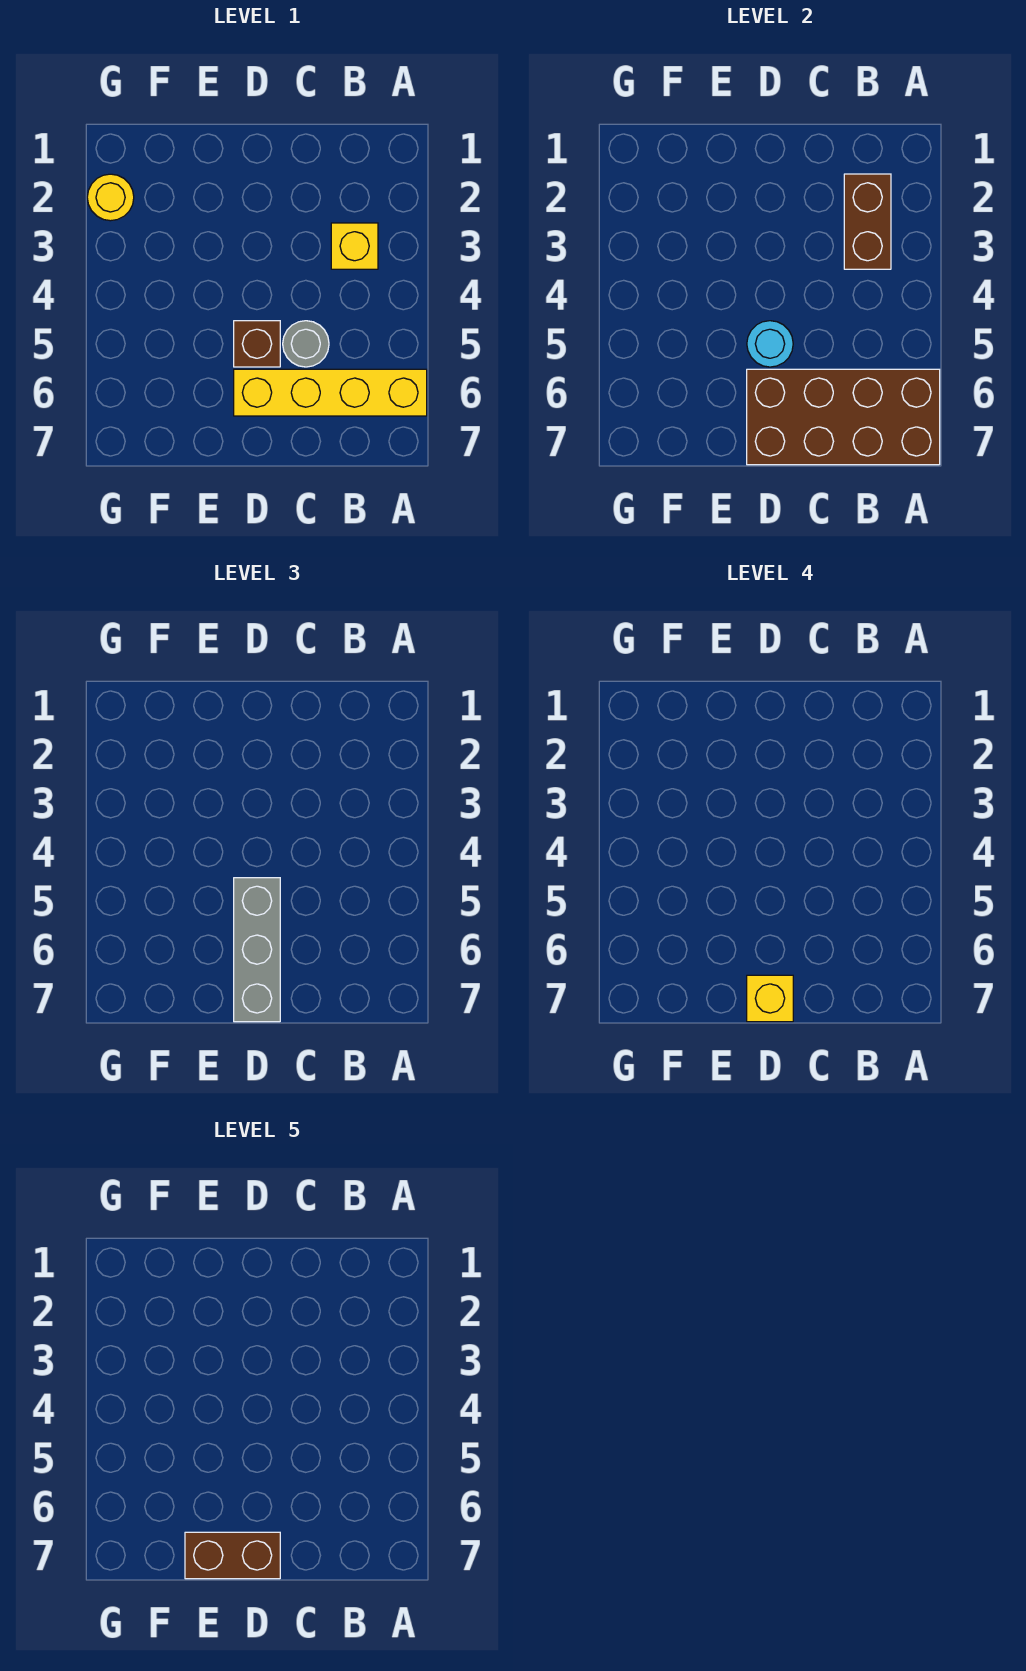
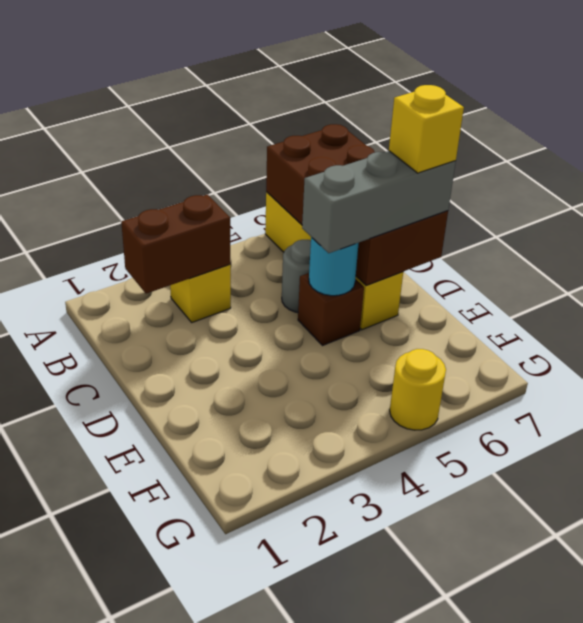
brown brick D7:E7 level 5 -> none
yellow round brick G2 level 1 -> yellow round brick G5 level 1

